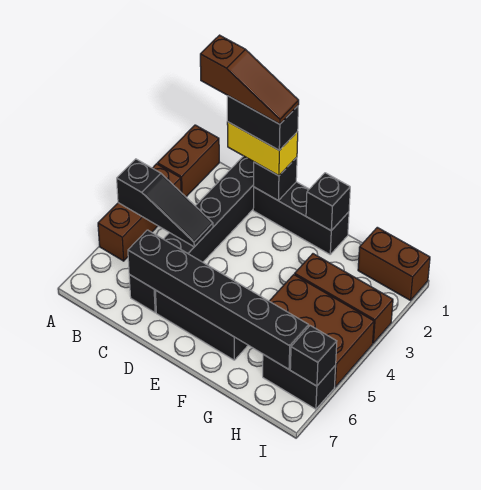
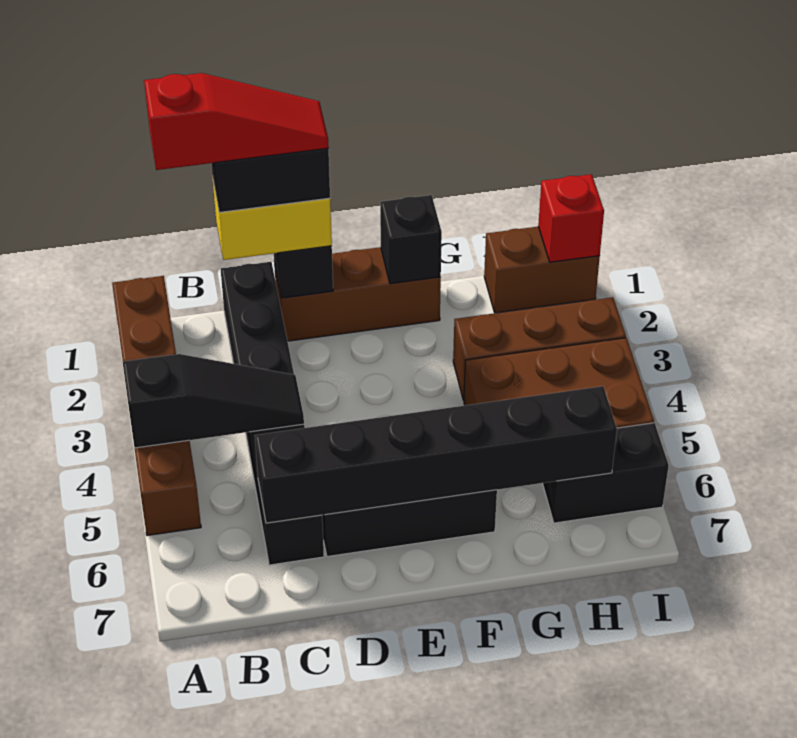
brown slope B1:D1 level 5 top B -> red slope B1:D1 level 5 top B
black brick D1:F1 level 1 -> brown brick D1:F1 level 1
none -> red brick I1 level 2
black brick I6 level 2 -> none

